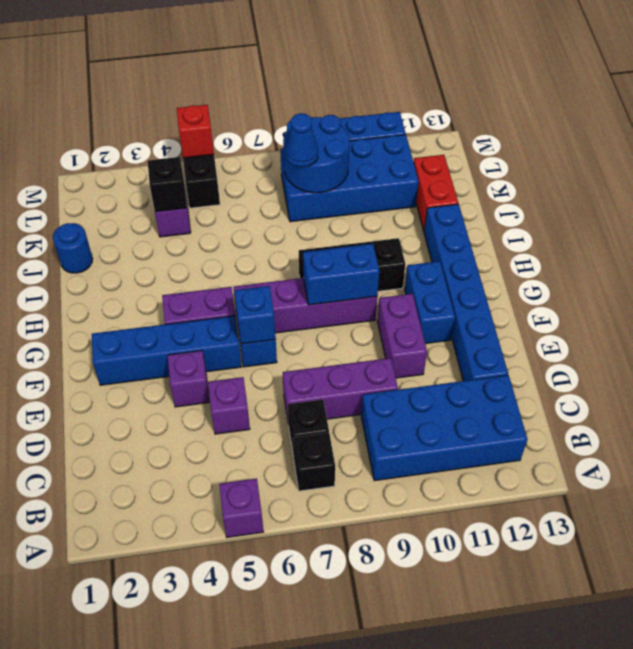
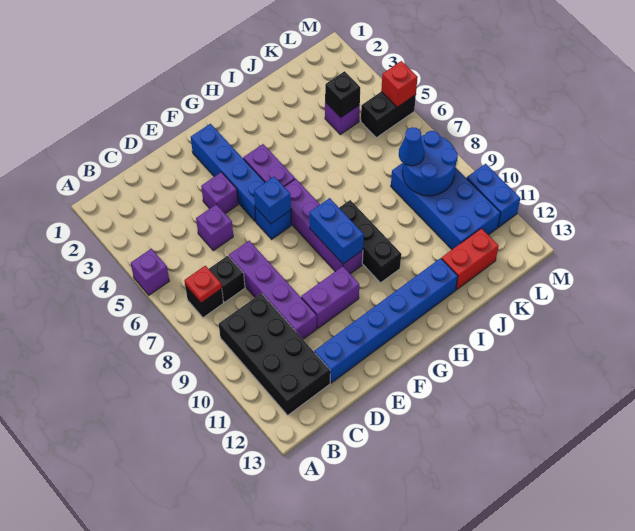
none -> red plate B7 level 2
blue brick B9:C12 level 1 -> black brick B9:C12 level 1
purple brick D7:D9 level 1 -> purple brick D7:D10 level 1
blue brick F11:G11 level 1 -> none
blue round brick J1 level 1 -> none

